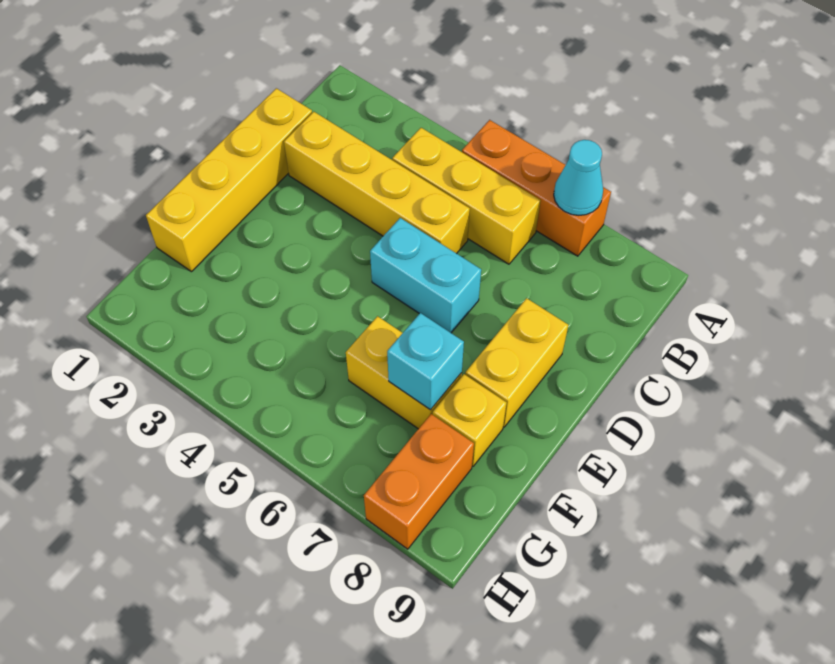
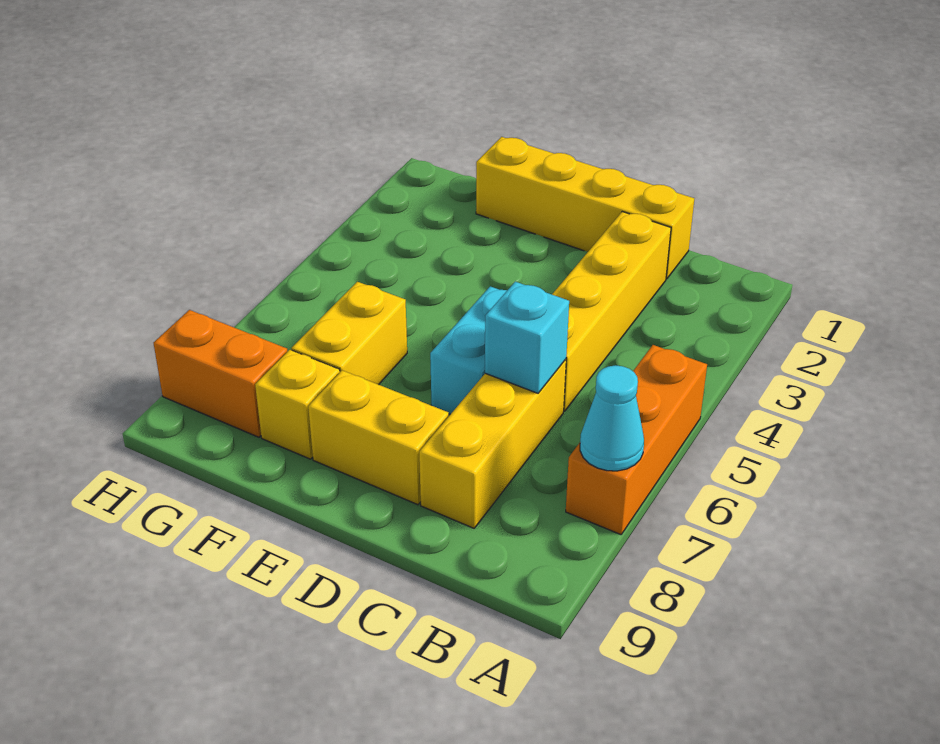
yellow brick B4:B6 level 1 -> yellow brick C6:C8 level 1
cyan brick F7 level 2 -> cyan brick C6 level 2

